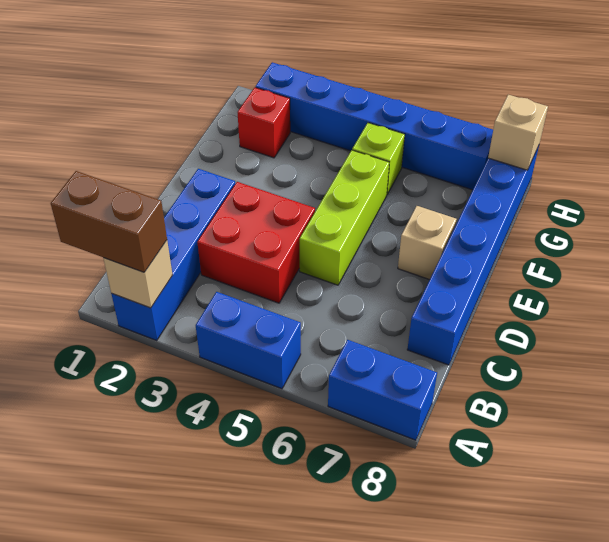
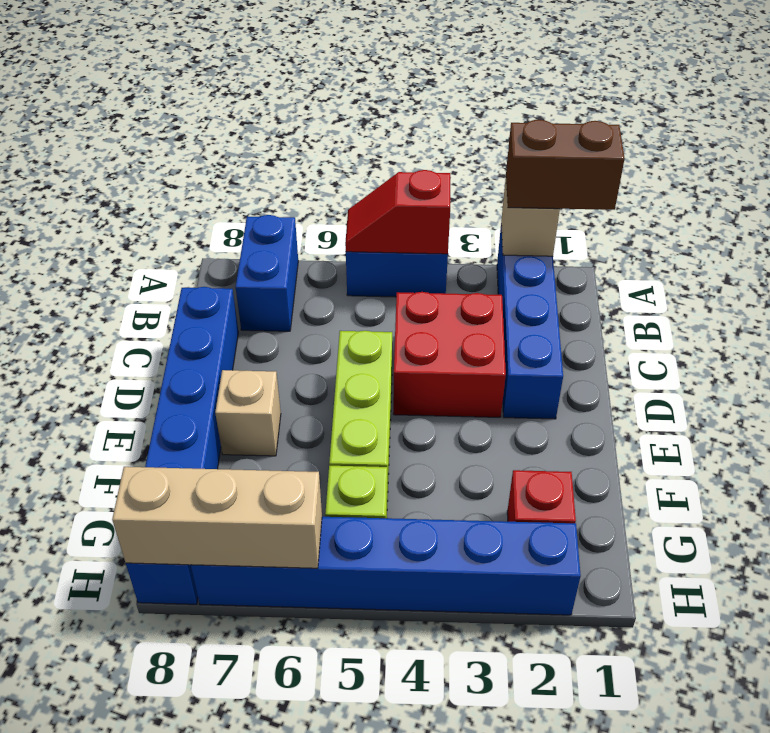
none -> red slope A4:A5 level 2 top 4
blue brick A7:A8 level 1 -> blue brick A7:B7 level 1
tan brick H8 level 2 -> tan brick H6:H8 level 2

